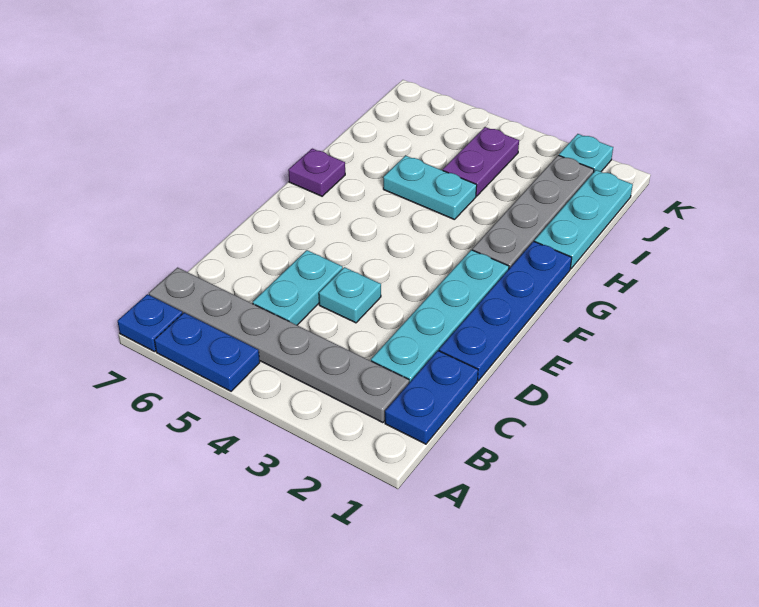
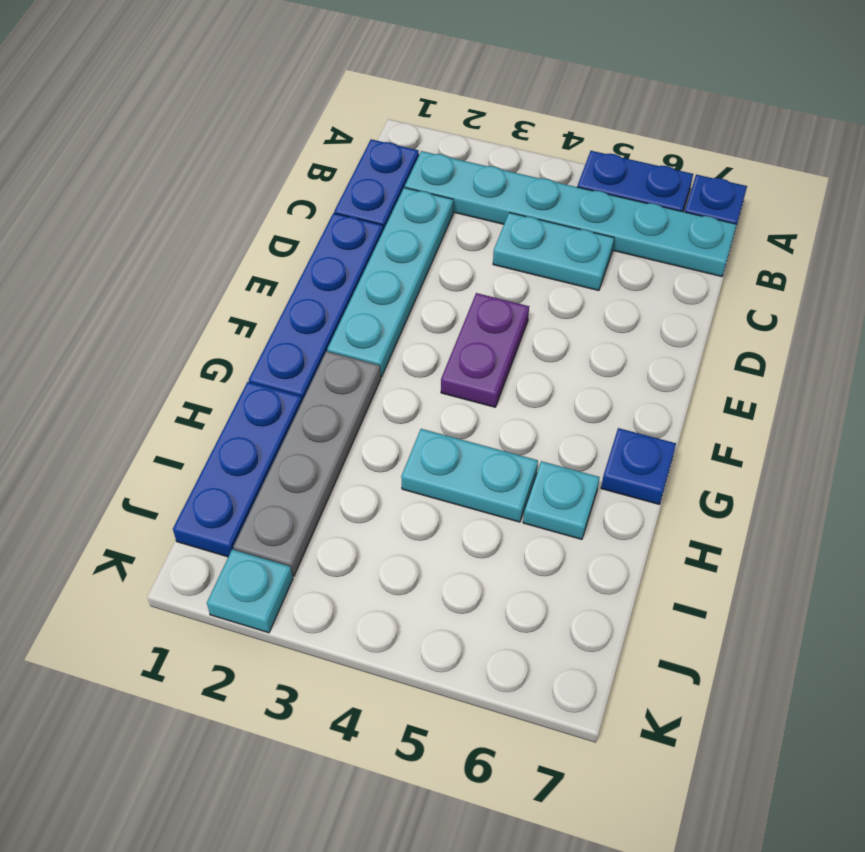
grey plate B2:B7 level 1 -> cyan plate B2:B7 level 1
cyan plate C5:D5 level 1 -> cyan plate C4:C5 level 1
cyan plate D4 level 1 -> cyan plate H6 level 1
purple plate G7 level 1 -> blue plate G7 level 1
cyan plate H1:J1 level 1 -> blue plate H1:J1 level 1
purple plate I4:J4 level 1 -> purple plate E4:F4 level 1

